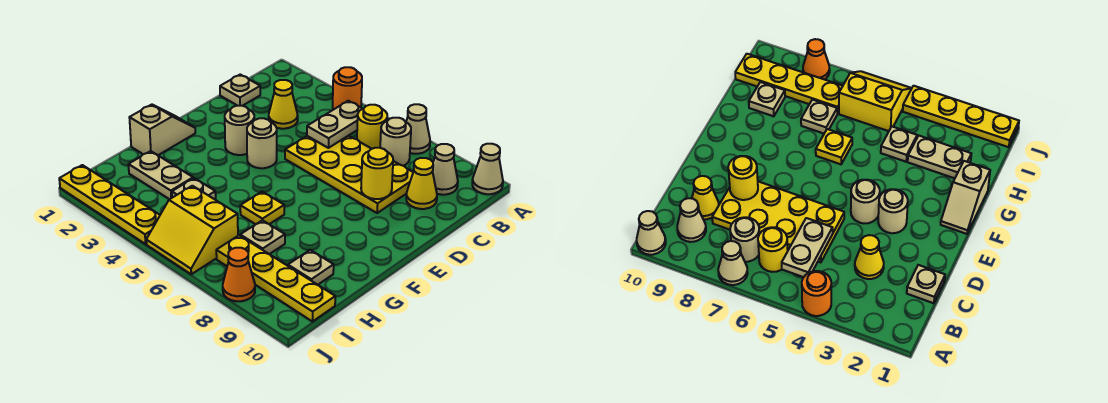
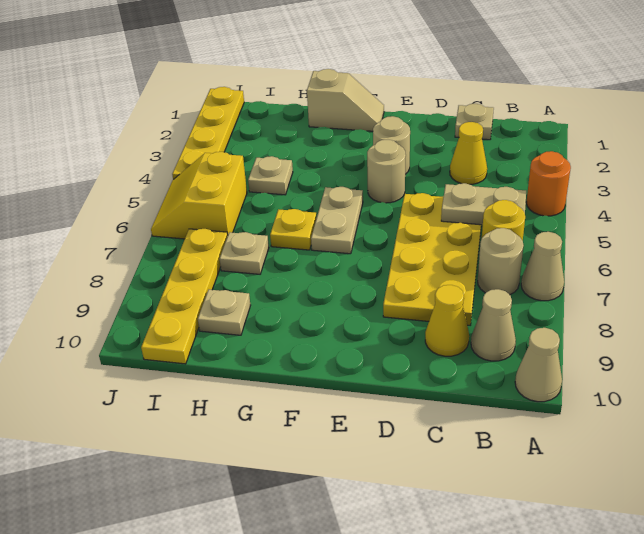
yellow round brick D8 level 2 -> none
tan plate H2:H3 level 1 -> tan plate F5:F6 level 1
orange cone J8 level 1 -> none

